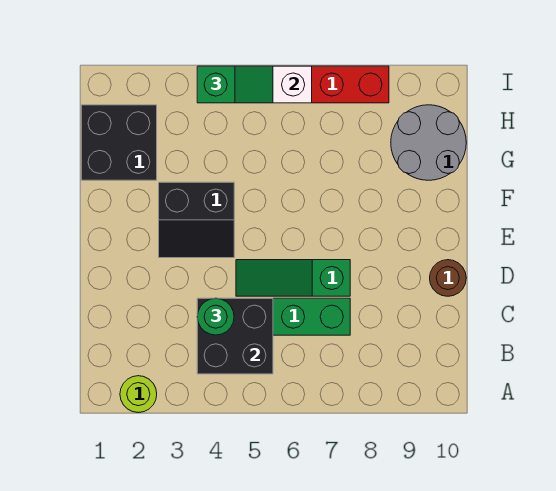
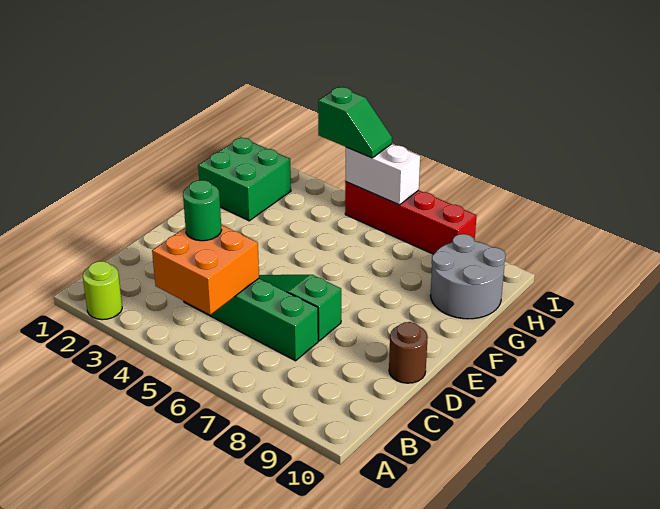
black brick B4:C5 level 2 -> orange brick B4:C5 level 2
black slope E3:F4 level 1 top F -> none
black brick G1:H2 level 1 -> green brick G1:H2 level 1

